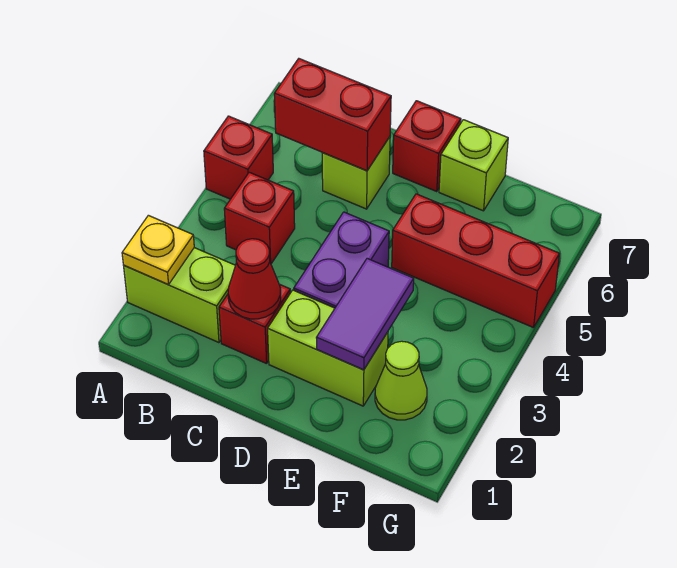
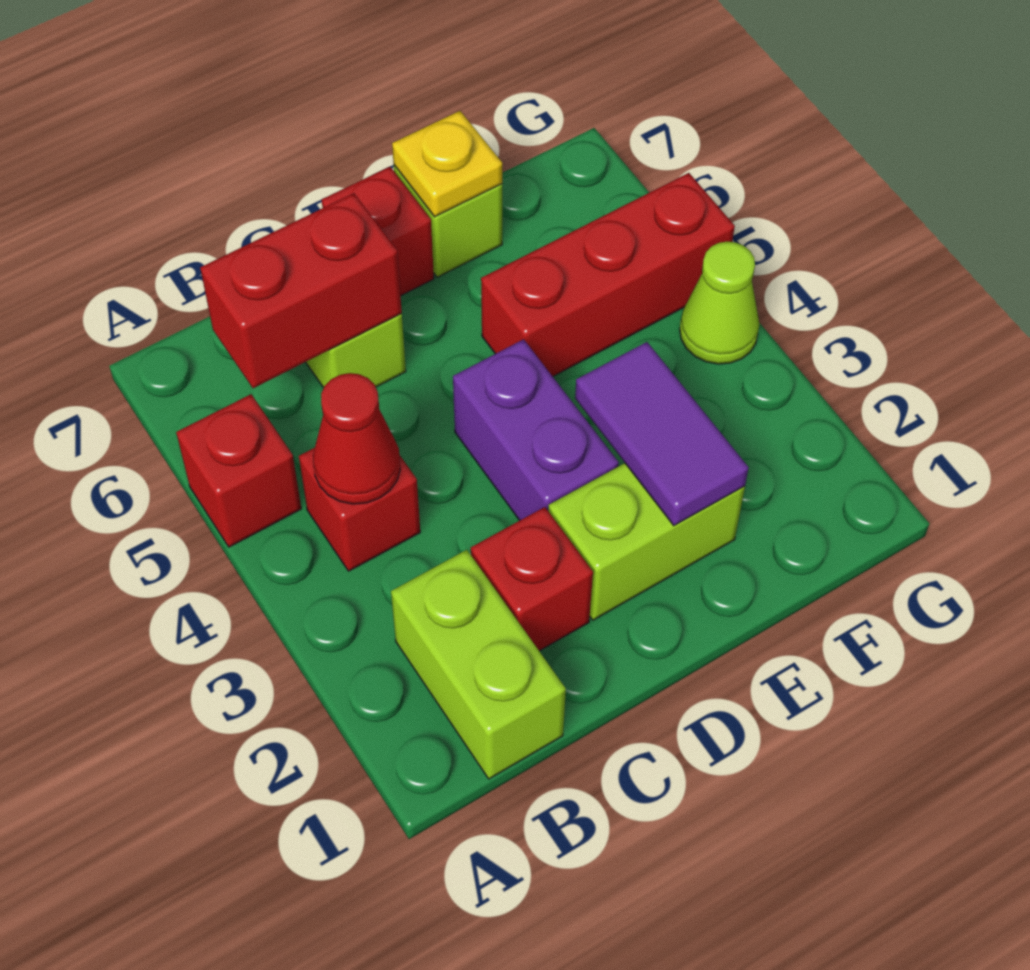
lime brick A2:B2 level 1 -> lime brick B1:B2 level 1
yellow plate A2 level 2 -> yellow plate E7 level 2
red cone C2 level 2 -> red cone B4 level 2
lime cone F2 level 1 -> lime cone G4 level 1

